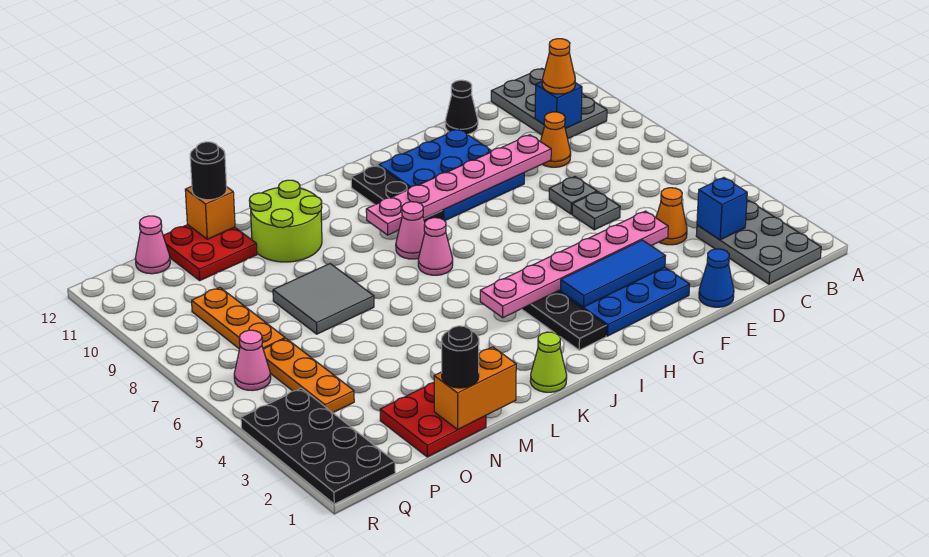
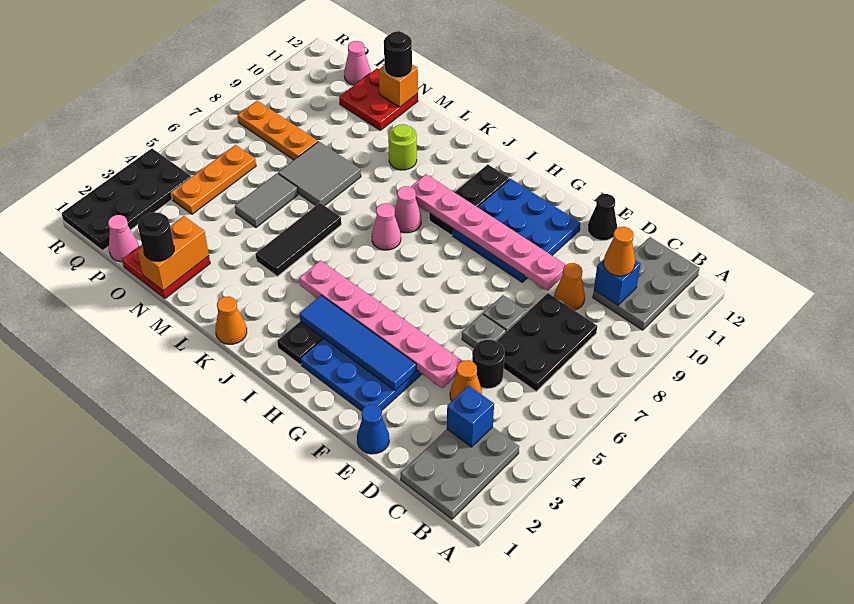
none -> black plate C6:D8 level 1
none -> black round brick D5 level 1
blue tile F3:H3 level 2 -> blue tile F3:I3 level 2
lime cone K1 level 1 -> orange cone K1 level 1
none -> black tile L4:L6 level 1
lime round brick L10:M11 level 1 -> lime round brick L10 level 1
orange brick M1:N1 level 2 -> orange brick N1:N2 level 2
none -> grey tile N5:N6 level 1
orange plate P7:P9 level 1 -> orange plate O8:Q8 level 1
pink cone Q6 level 1 -> pink cone P1 level 1

